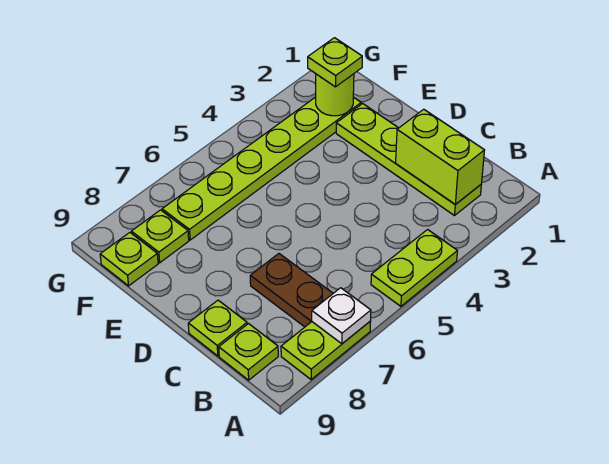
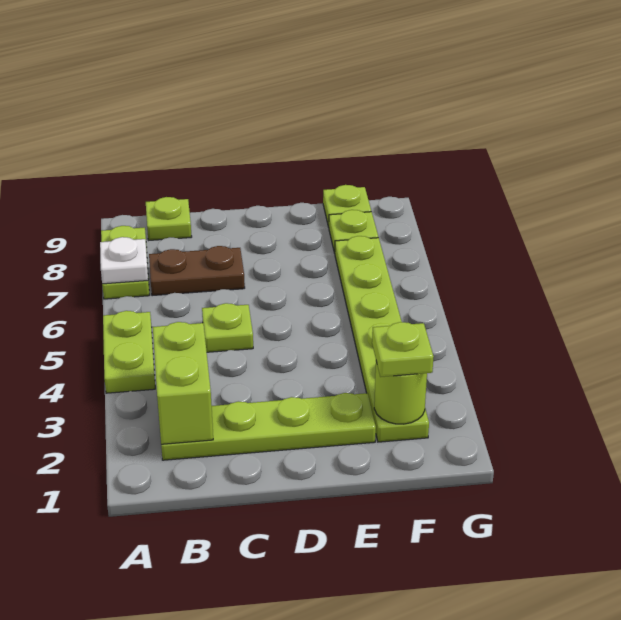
lime brick B2:C2 level 2 -> lime brick B2:B3 level 2
lime plate C9 level 1 -> lime plate C5 level 1

